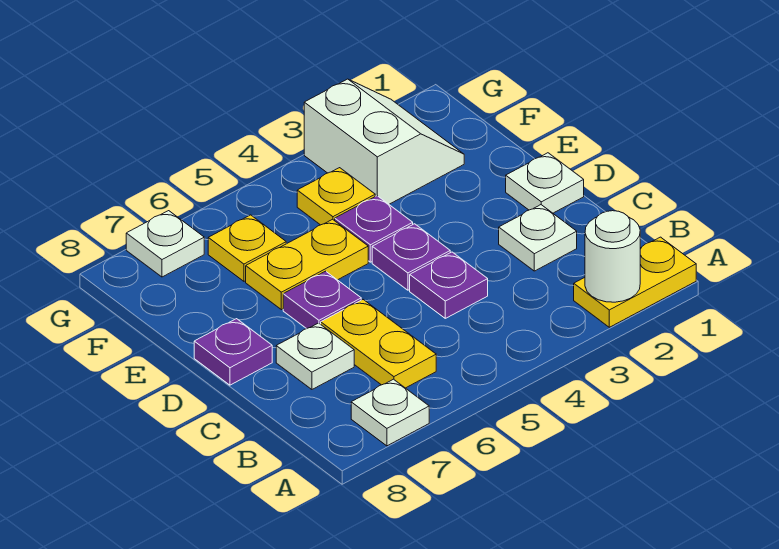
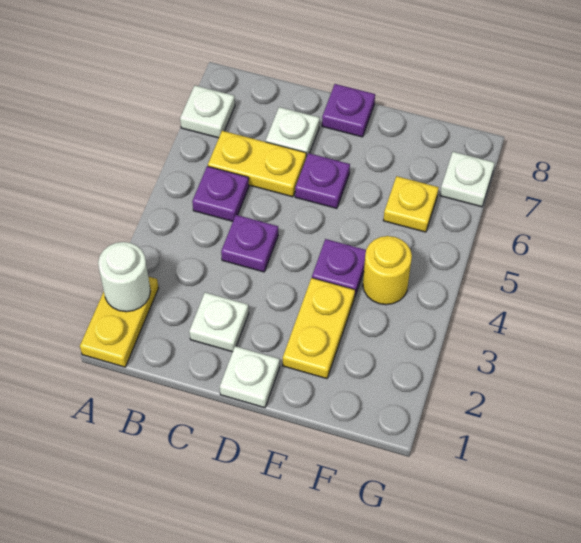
purple plate D4 level 1 -> purple plate B5 level 1
yellow plate E5:E6 level 1 -> yellow plate E2:E3 level 1
white slope F2:G3 level 1 top 3 -> none
yellow plate F4 level 1 -> yellow round brick F4 level 1

